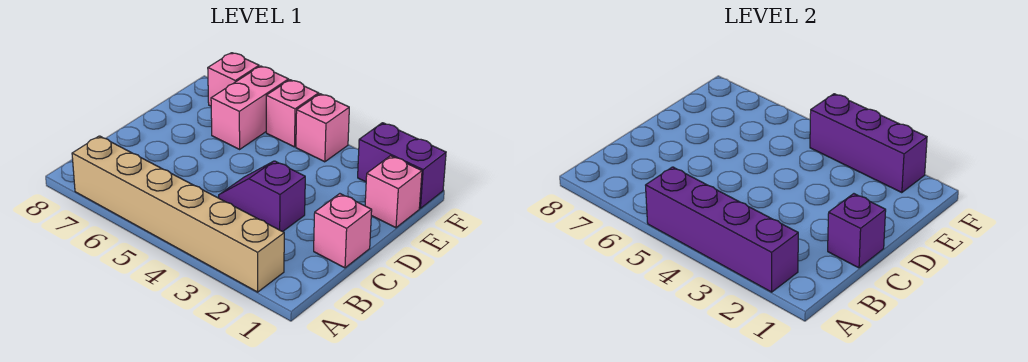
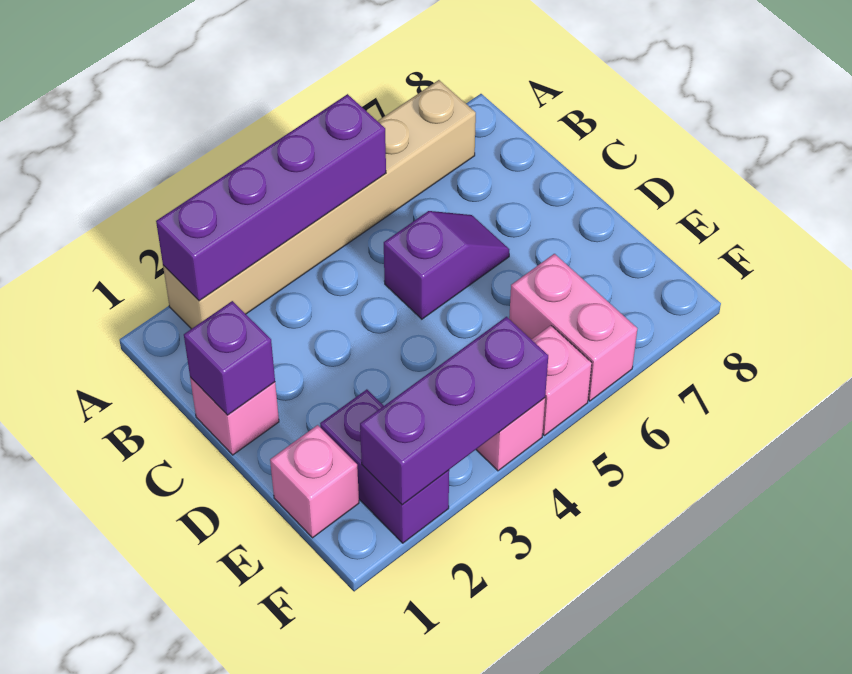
purple slope C3:C4 level 1 top 3 -> purple slope C5:C6 level 1 top 5
purple brick F1:F2 level 1 -> purple brick E2:F2 level 1
pink brick F7 level 1 -> none

